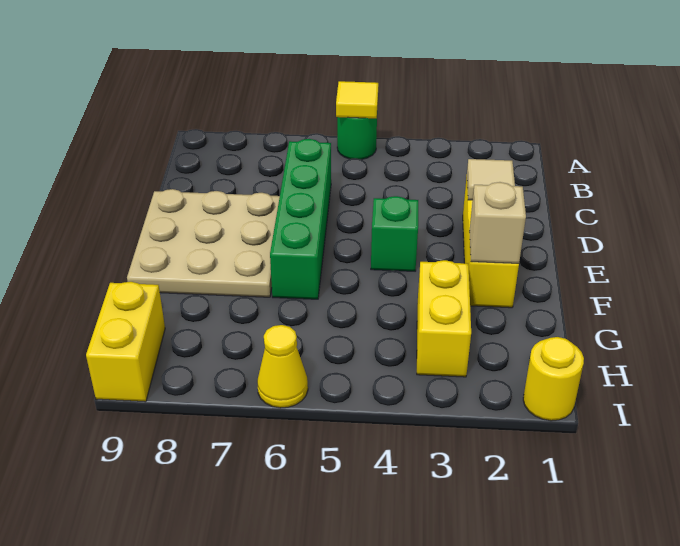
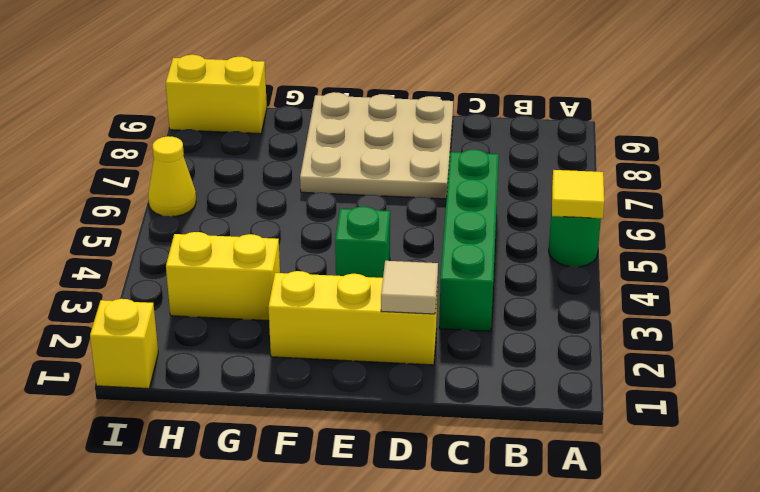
green brick C6:F6 level 1 -> green brick C3:C6 level 1
tan brick F2 level 2 -> none
yellow round brick I1 level 1 -> yellow brick I1 level 1

